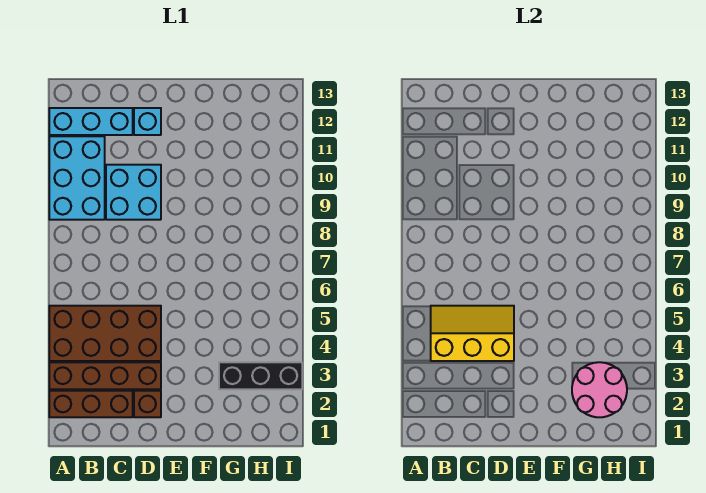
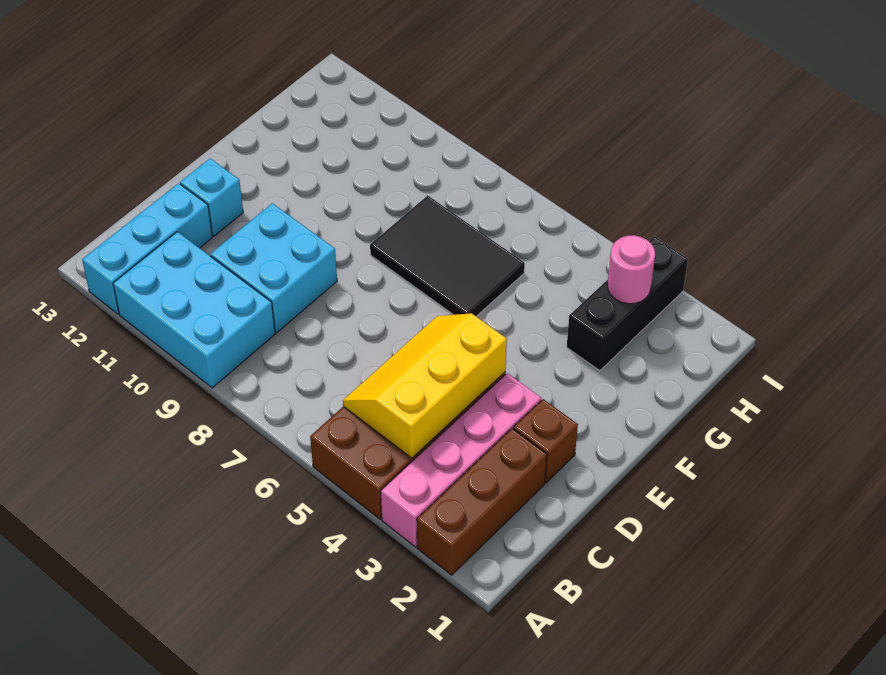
brown brick A3:D3 level 1 -> pink brick A3:D3 level 1
none -> black tile F6:G8 level 1
pink round brick G2:H3 level 2 -> pink round brick H3 level 2

